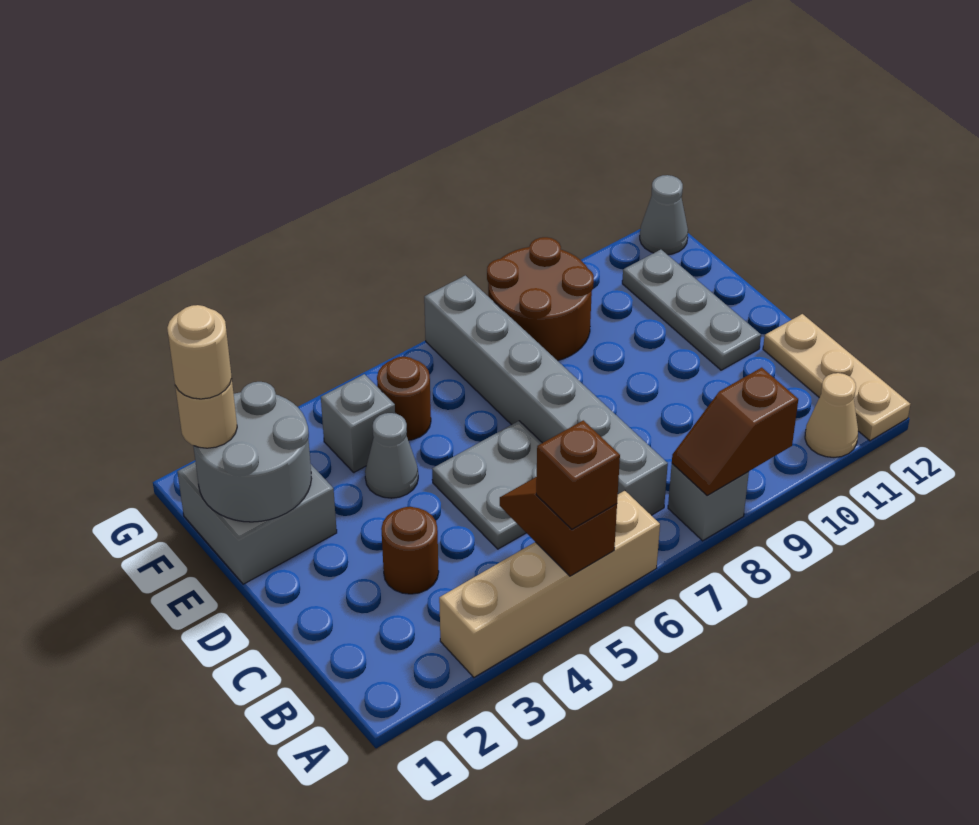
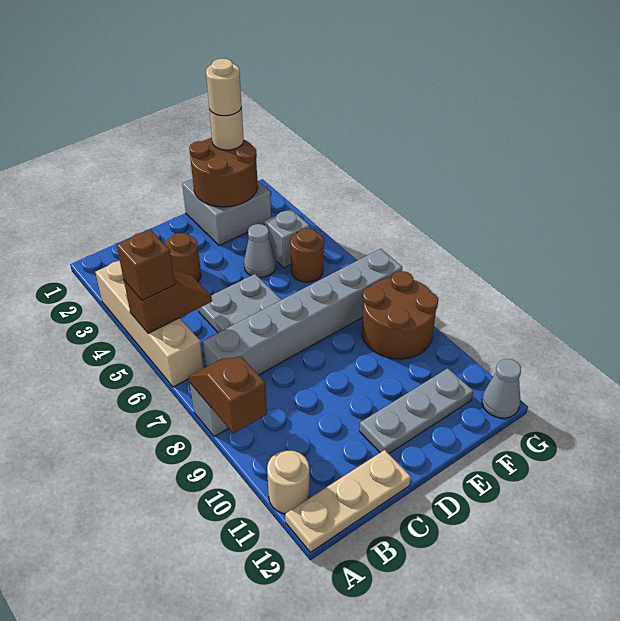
tan cone A11 level 1 -> tan round brick A11 level 1
grey round brick E1:F2 level 2 -> brown round brick E1:F2 level 2

